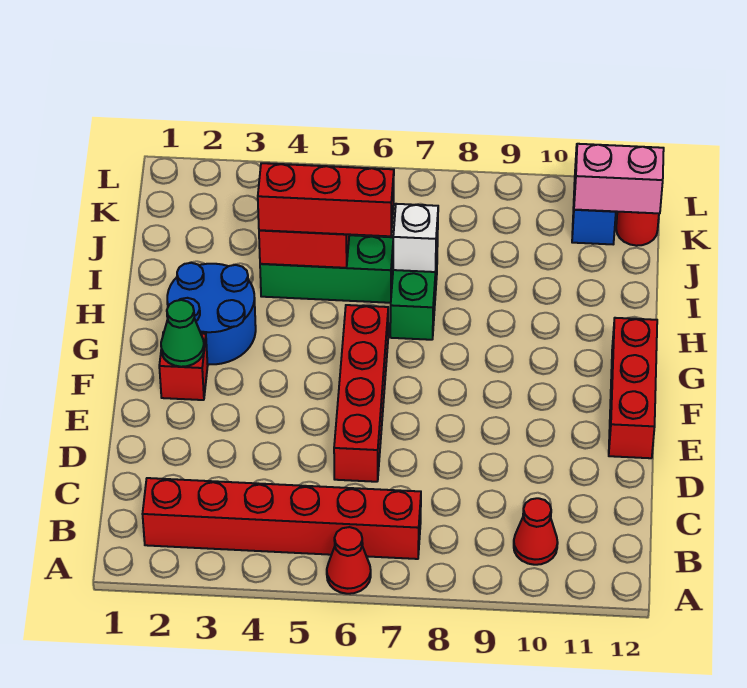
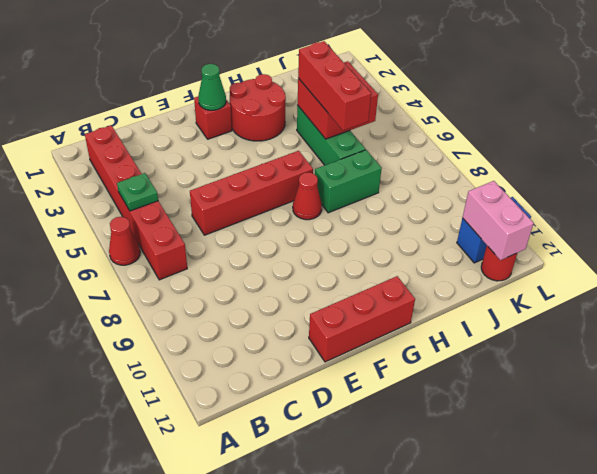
none -> green plate B5 level 2
red cone B10 level 1 -> red cone G7 level 1
blue round brick G2:H3 level 1 -> red round brick G2:H3 level 1
white brick I7 level 2 -> none

